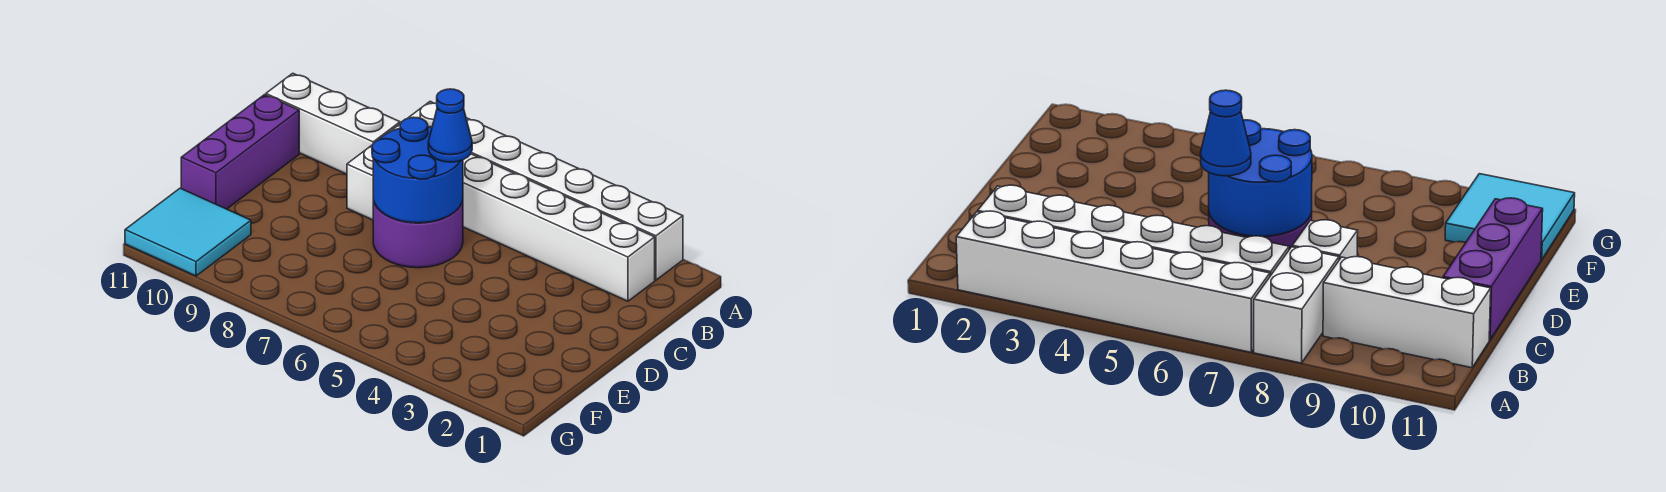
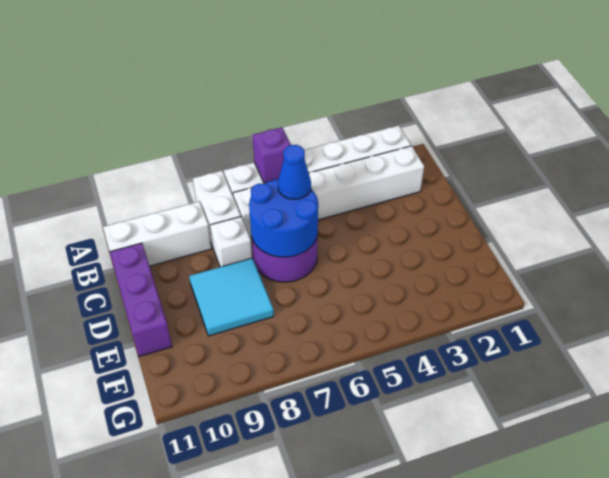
none -> purple brick A6 level 2
cyan tile F10:G11 level 1 -> cyan tile D8:E9 level 1

